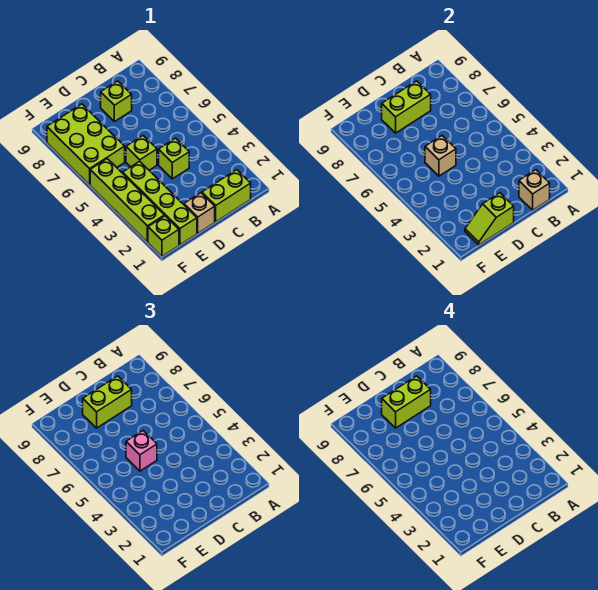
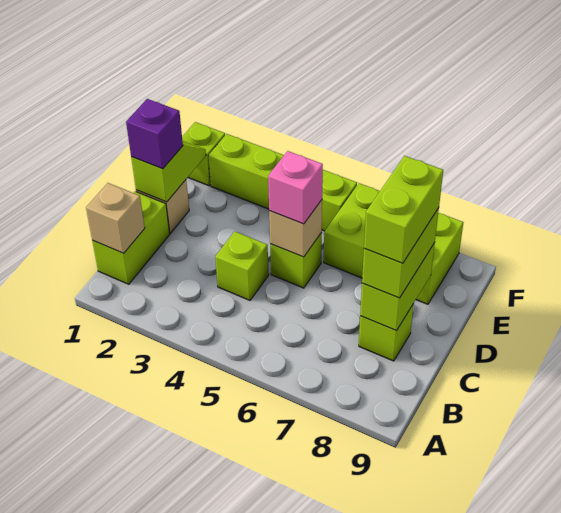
none -> purple brick D1 level 3
lime brick E1:E4 level 1 -> none

